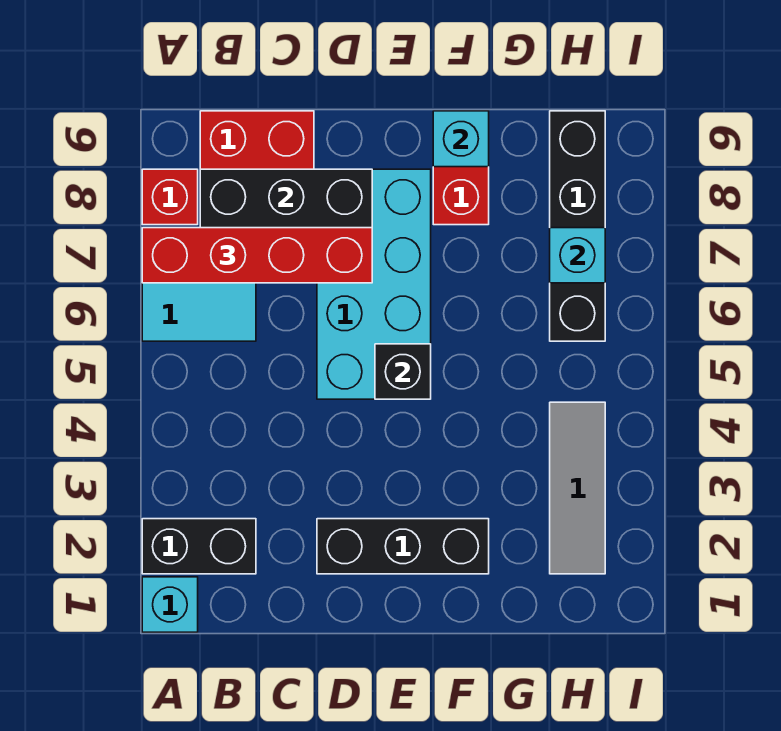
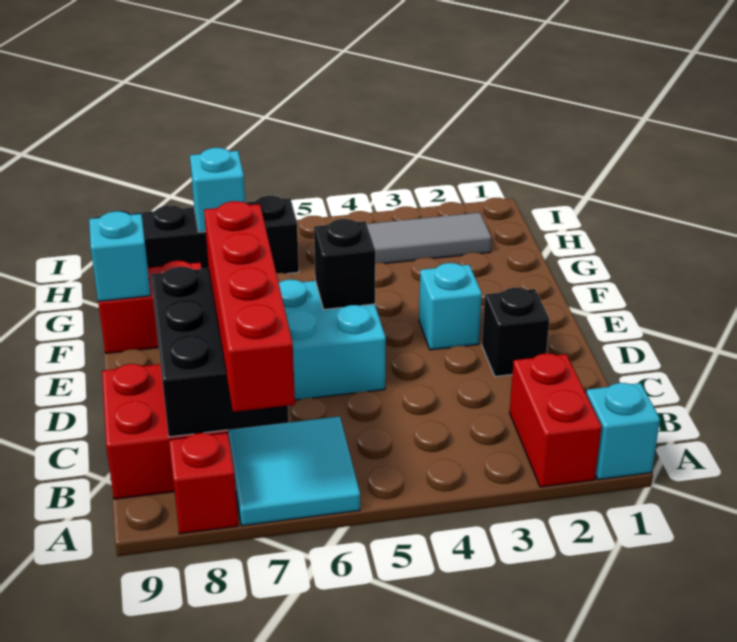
black brick A2:B2 level 1 -> red brick A2:B2 level 1
black brick D2:F2 level 1 -> black brick D2 level 1
none -> cyan brick E3 level 1

